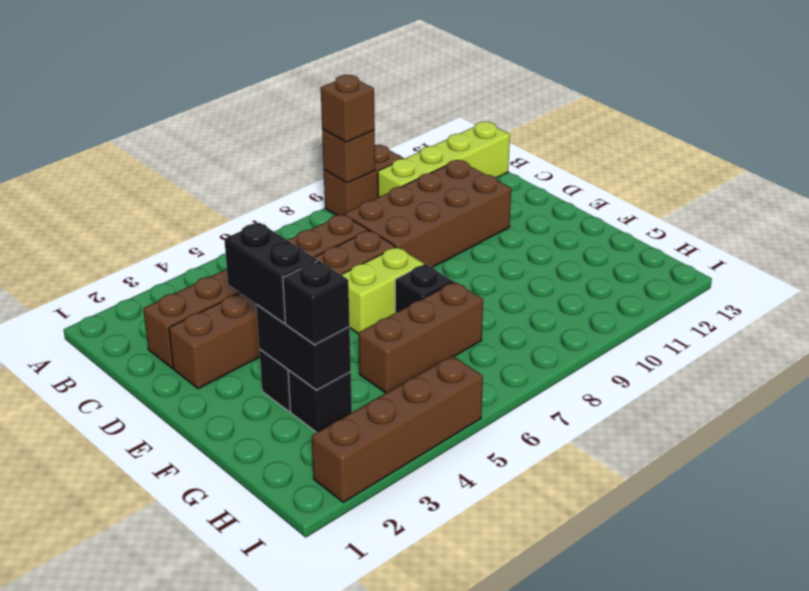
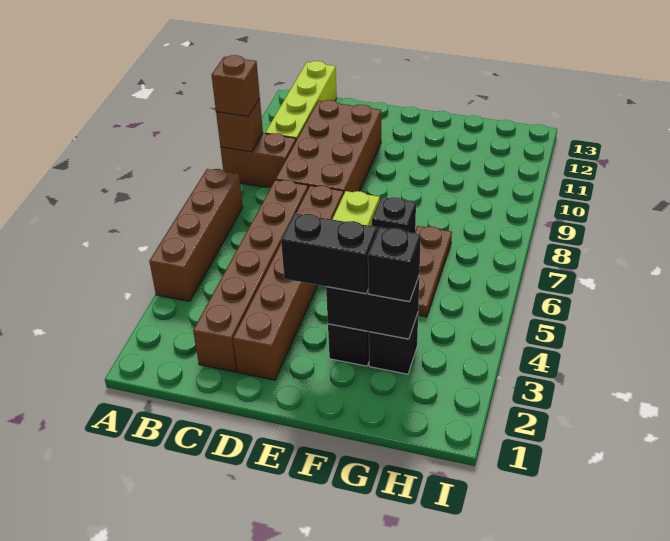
brown brick A9:A10 level 1 -> brown brick A9:B9 level 1
brown brick G5:G7 level 1 -> brown plate G5:G7 level 1
brown brick I2:I5 level 1 -> brown brick A4:A7 level 1

